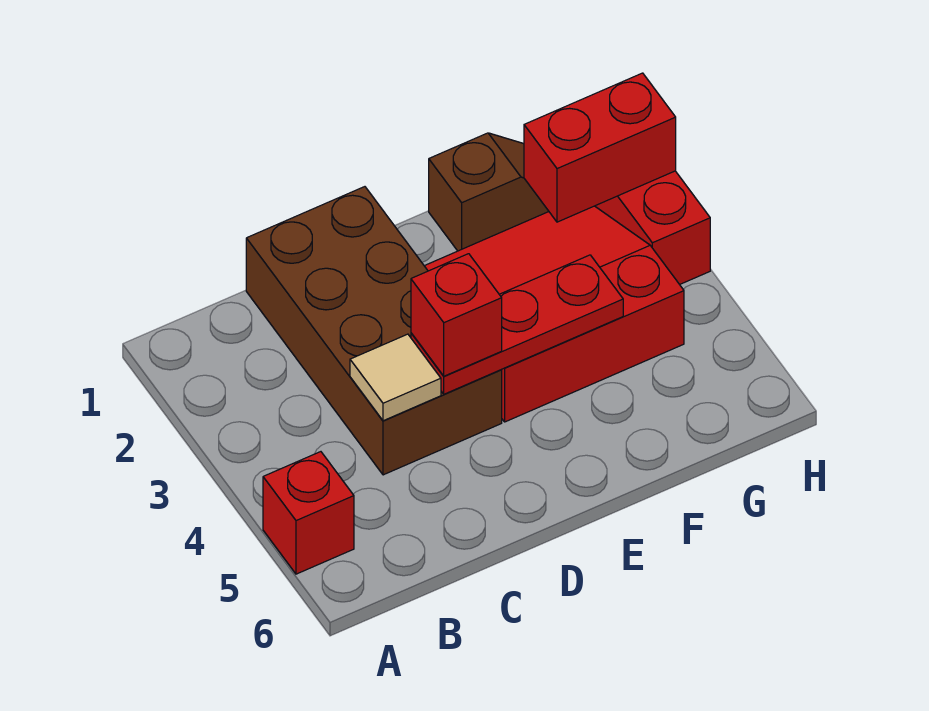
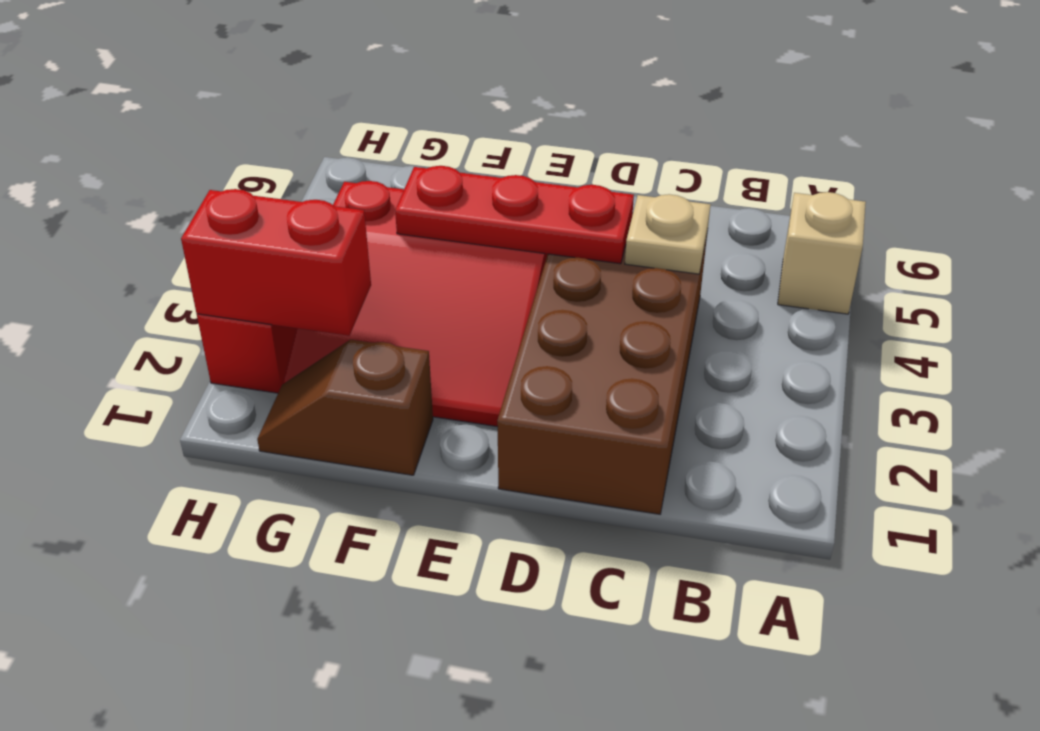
red brick A5 level 1 -> tan brick A5 level 1
tan tile C4 level 2 -> tan plate C4 level 2
red brick D4 level 3 -> none

